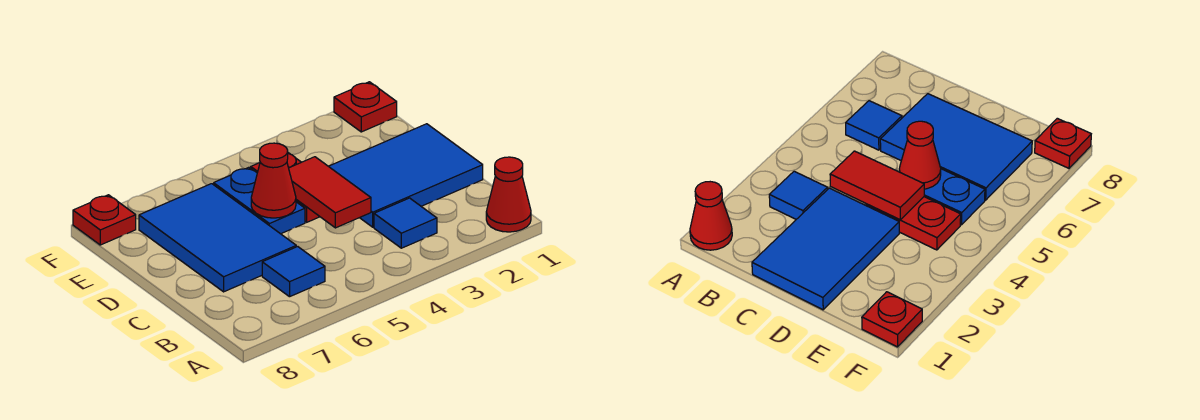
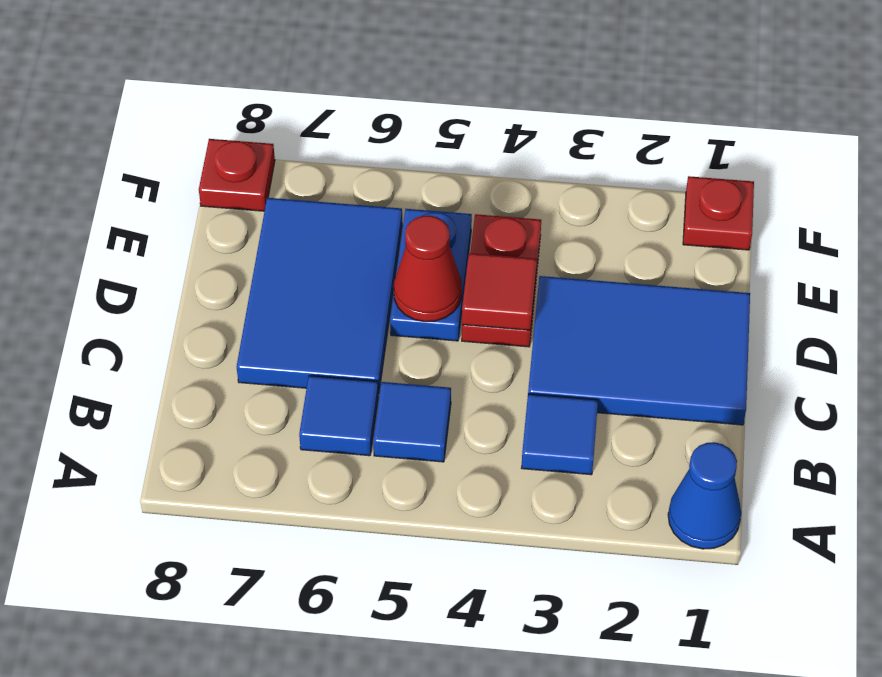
red cone A1 level 1 -> blue cone A1 level 1
none -> blue tile B5 level 1
red tile C4:D4 level 2 -> red tile D4 level 2

